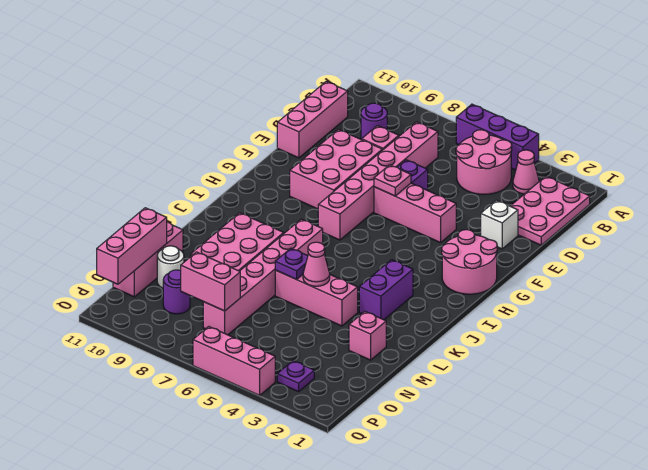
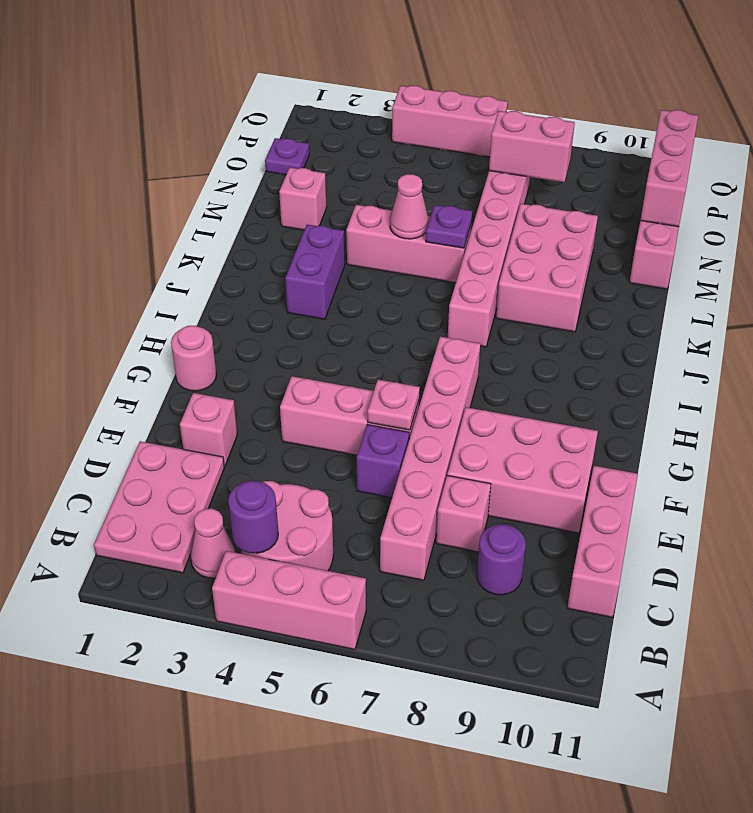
purple brick A4:A6 level 1 -> pink brick A4:A6 level 1
white brick E2 level 1 -> pink brick E2 level 1
pink brick E8:G9 level 1 -> pink brick E8:F10 level 1
pink round brick G1:H2 level 1 -> pink round brick G1 level 1
white round brick N10 level 1 -> none
purple round brick O9 level 1 -> purple round brick B4 level 2
purple plate P3 level 1 -> purple plate O1 level 1

